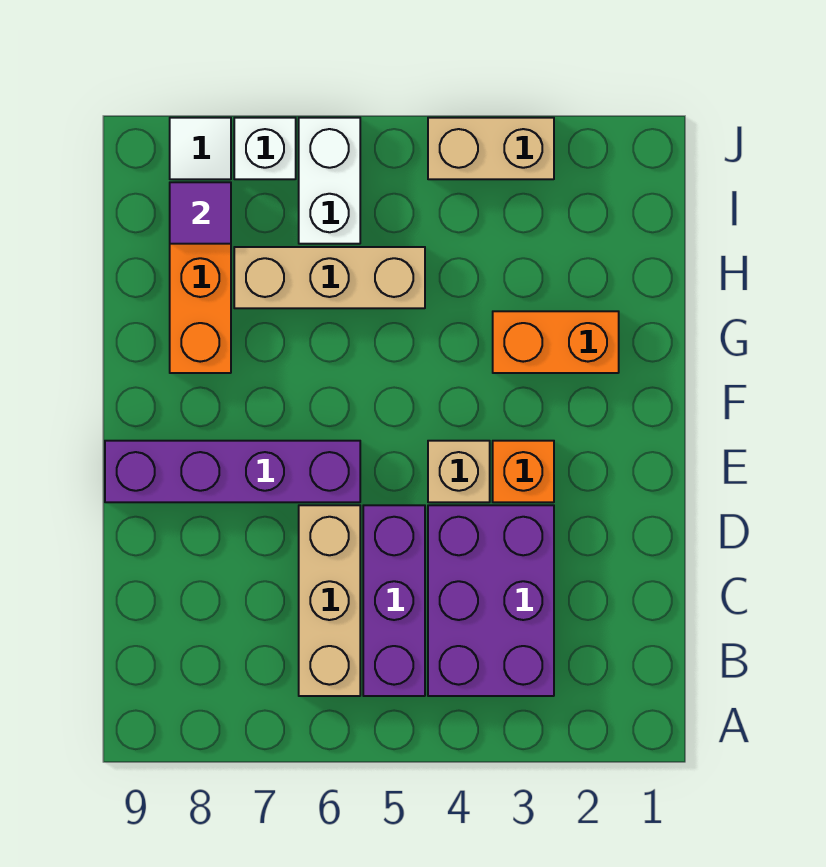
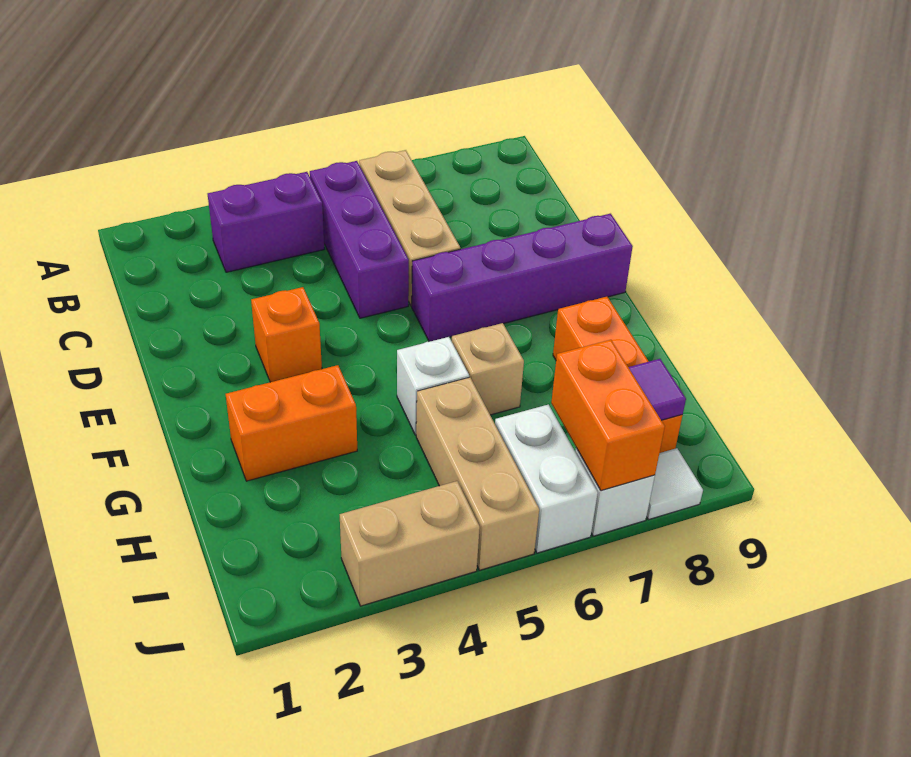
purple brick B3:D4 level 1 -> purple brick B3:B4 level 1
tan brick E4 level 1 -> tan brick G6 level 1
none -> white brick G5 level 1
tan brick H5:H7 level 1 -> tan brick H5:J5 level 1
none -> orange brick I7:J7 level 2

